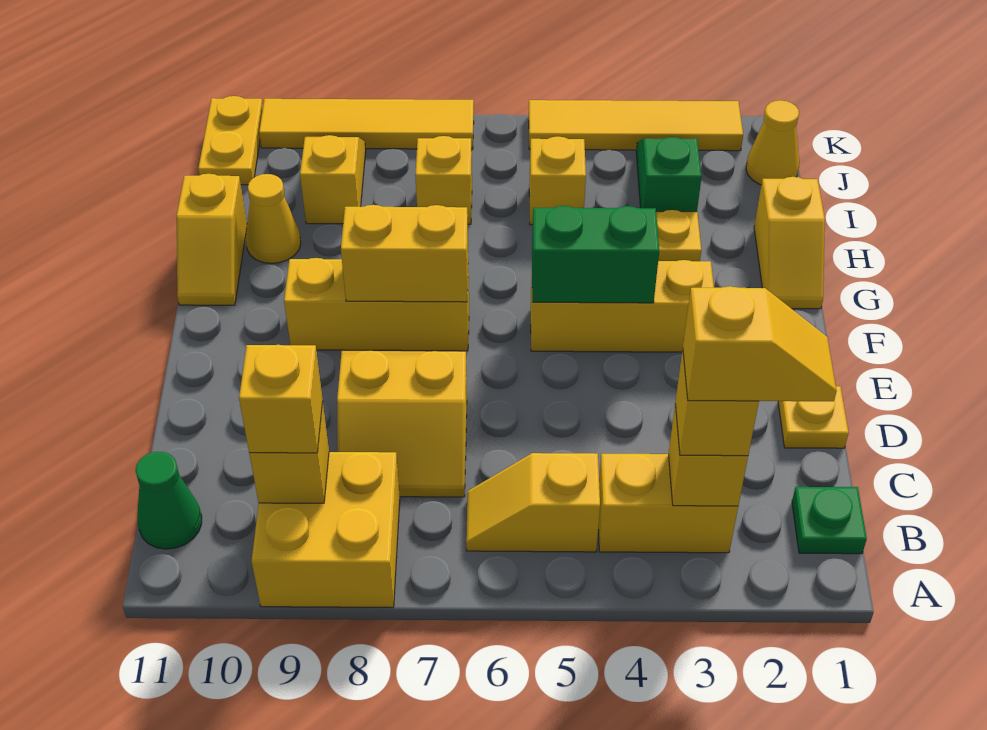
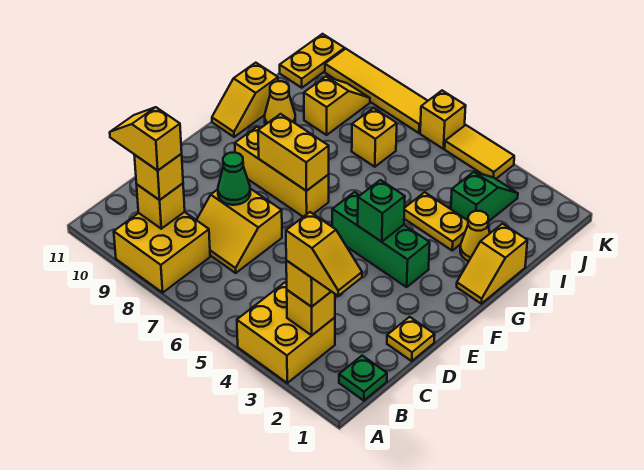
yellow brick B3:B4 level 1 -> yellow brick A3:B4 level 1
yellow slope B5:B6 level 1 top 5 -> yellow slope B9:B10 level 4 top 9
green cone B11 level 1 -> green cone D8 level 2
yellow brick F3:F5 level 1 -> green brick F3:F5 level 1
green brick F4:F5 level 2 -> green brick F4 level 2
yellow brick I5 level 1 -> yellow brick K6 level 1
yellow cone J1 level 1 -> yellow cone H2 level 1
yellow tile K2:K5 level 1 -> yellow tile K4:K5 level 1

